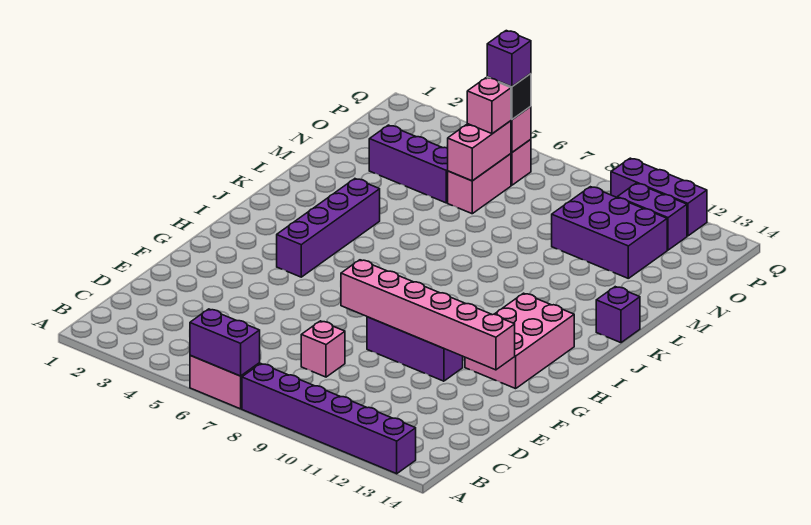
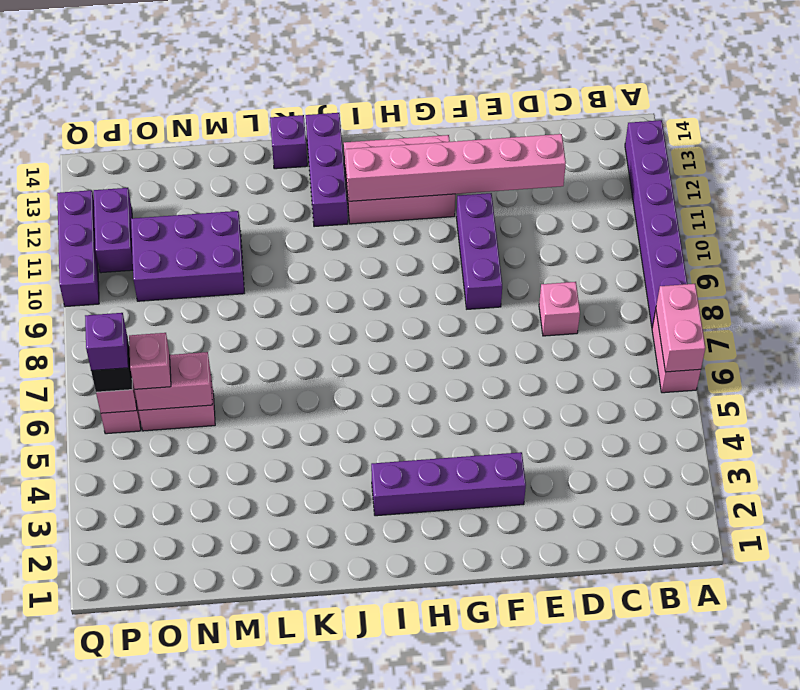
purple brick A6:A7 level 2 -> pink brick A6:A7 level 2
pink brick F8:F13 level 2 -> pink brick D12:I12 level 2
purple brick H4:K4 level 1 -> purple brick F3:I3 level 1
purple brick N3:N5 level 1 -> purple brick J12:J14 level 1
purple brick N10:O12 level 1 -> purple brick M10:O11 level 1

